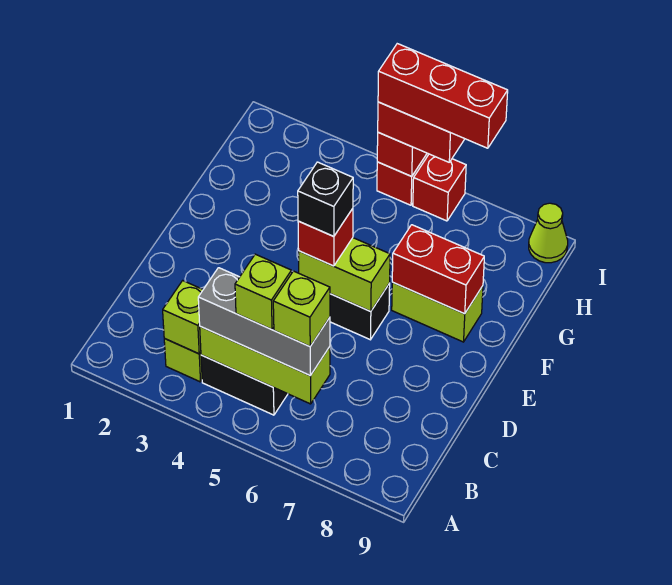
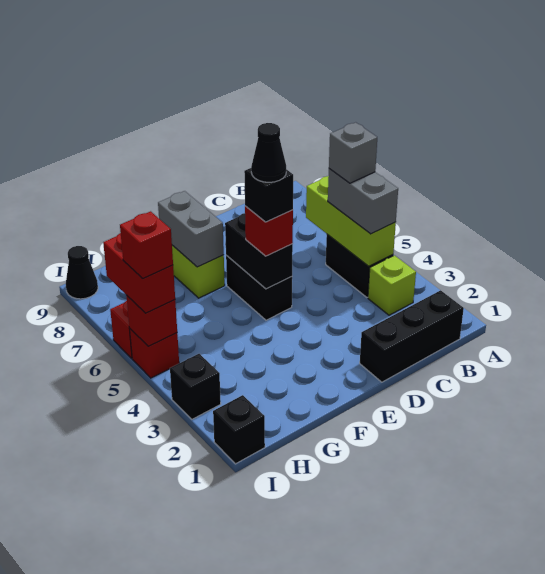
none -> black brick B1:D1 level 1
lime brick B3 level 2 -> none
grey brick B4:B6 level 3 -> grey brick B4:B5 level 3
lime brick B5 level 4 -> grey brick B5 level 4
lime brick B6 level 4 -> none
lime brick E5:E6 level 2 -> black brick E5:E6 level 2
none -> black cone E5 level 5
red brick F7:F8 level 2 -> grey brick F7:F8 level 2
none -> black brick I1 level 1
none -> black brick I3 level 1
red brick I5:I7 level 4 -> red brick I5 level 4
lime cone I9 level 1 -> black cone I9 level 1

